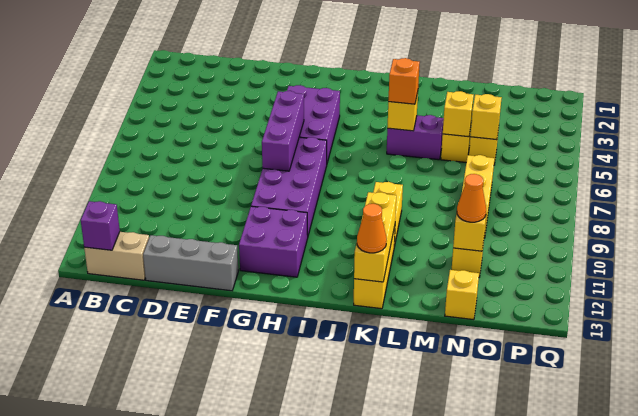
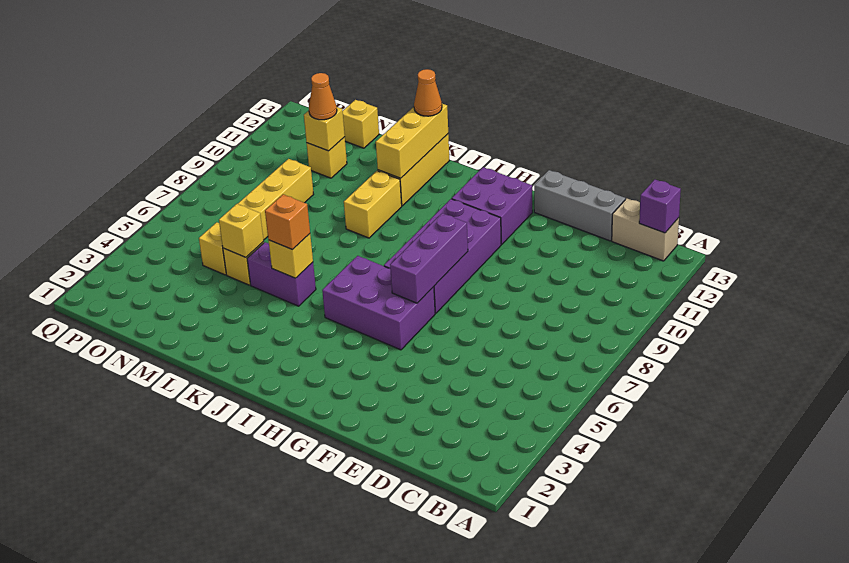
purple brick G4:H6 level 1 -> purple brick G5:I6 level 1
yellow brick N5 level 2 -> none

